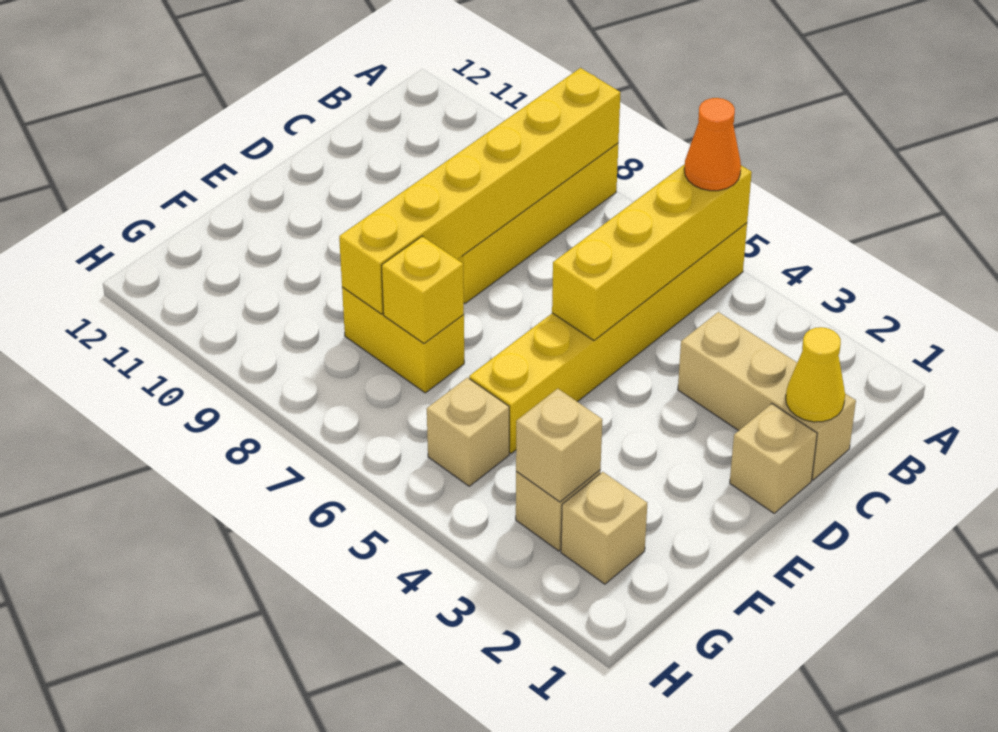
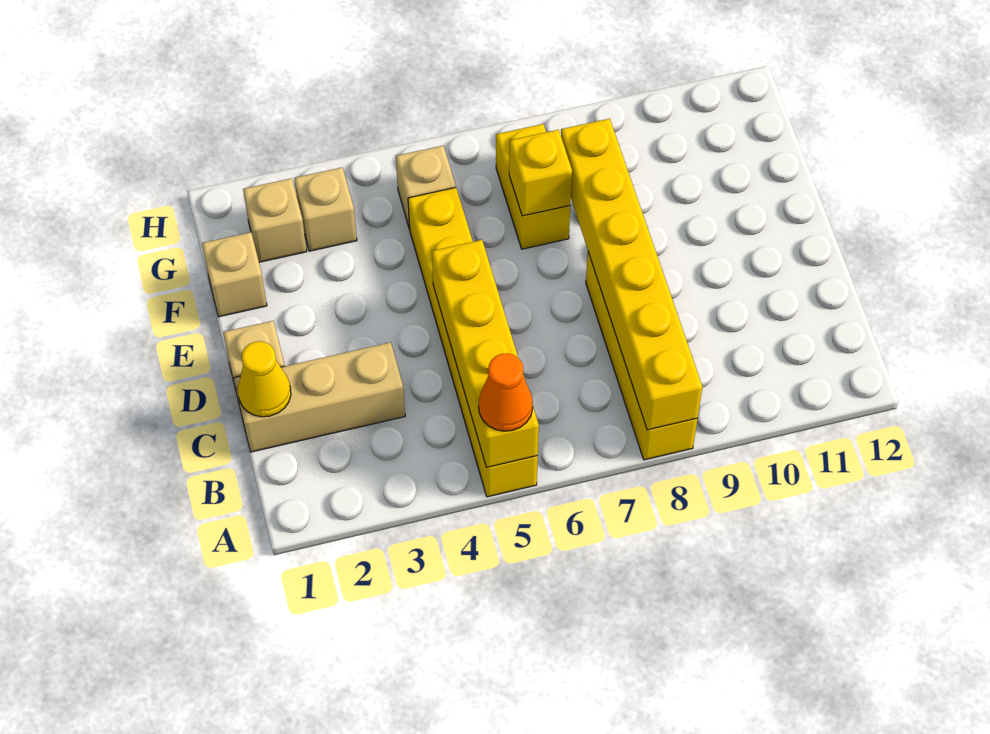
yellow brick F7:F8 level 1 -> yellow brick F7:G7 level 1
tan brick G3 level 2 -> tan brick F1 level 1

